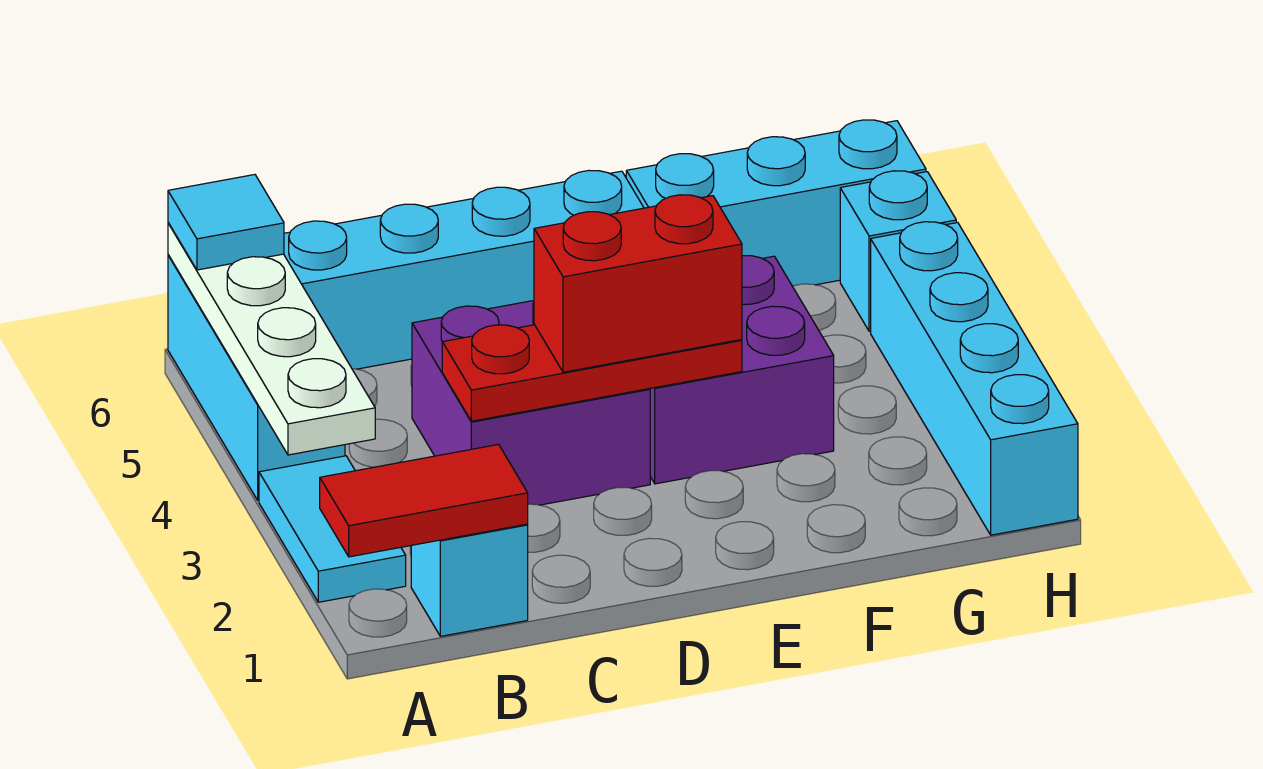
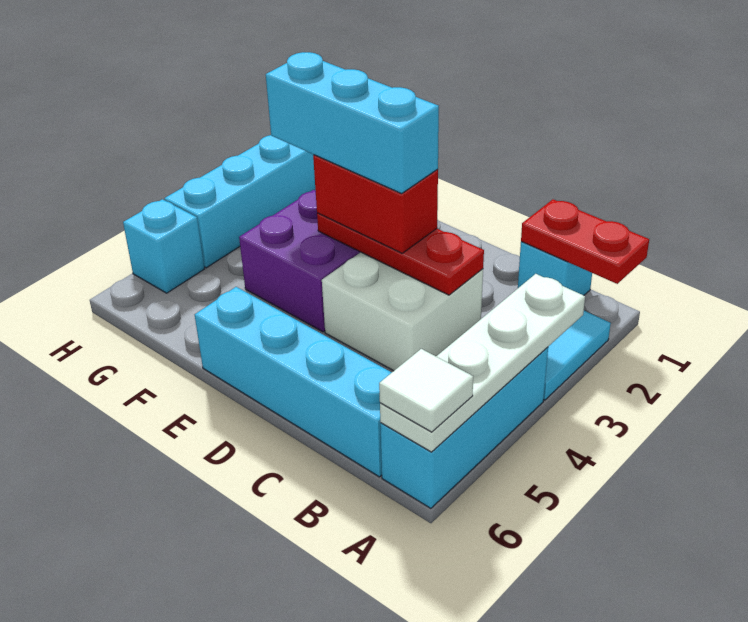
red tile A1:B1 level 2 -> red plate A1:B1 level 2
cyan tile A6 level 3 -> white tile A6 level 3
purple brick C3:D4 level 1 -> white brick C3:D4 level 1
cyan brick F6:H6 level 1 -> cyan brick D3:F3 level 4

